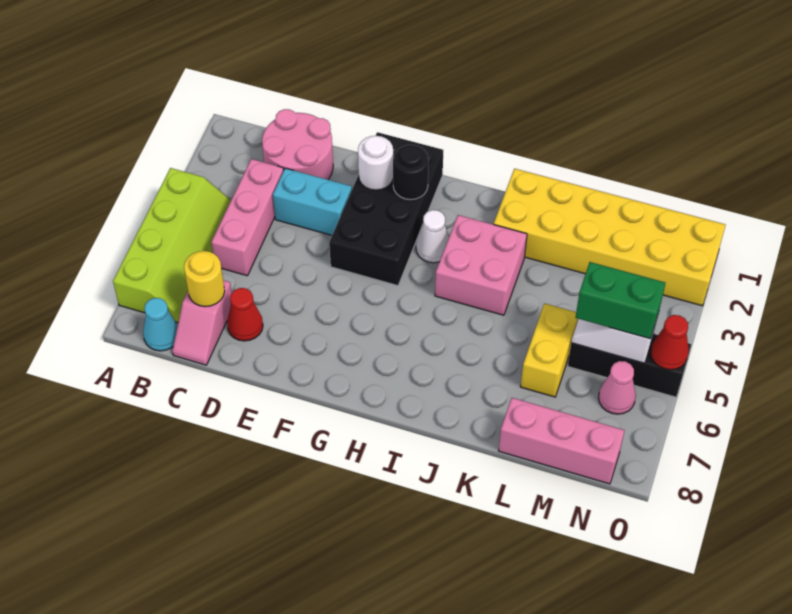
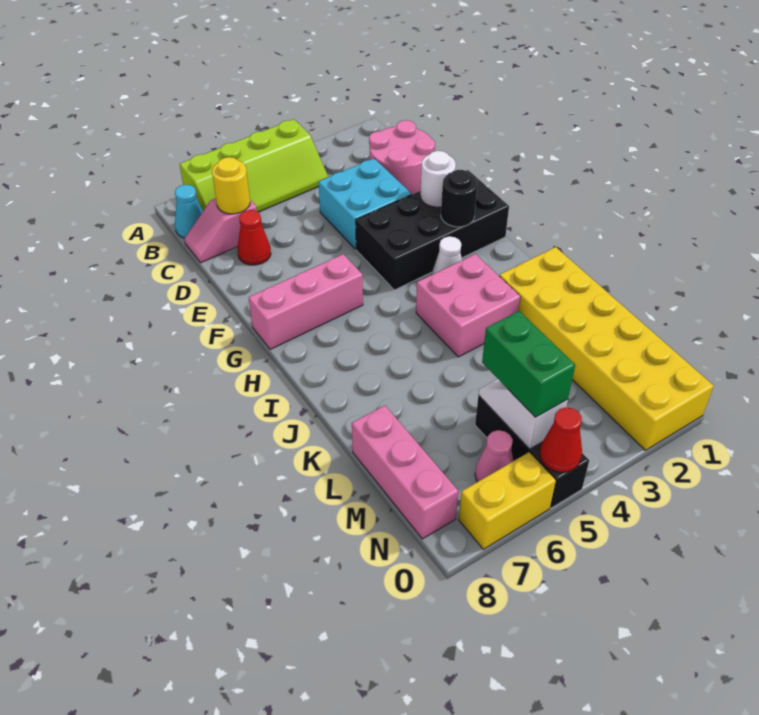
pink brick C3:C5 level 1 -> pink brick G6:G8 level 1
cyan brick D3:E3 level 1 -> cyan brick D3:E4 level 1
yellow brick L5:L6 level 1 -> yellow brick O6:O7 level 1

